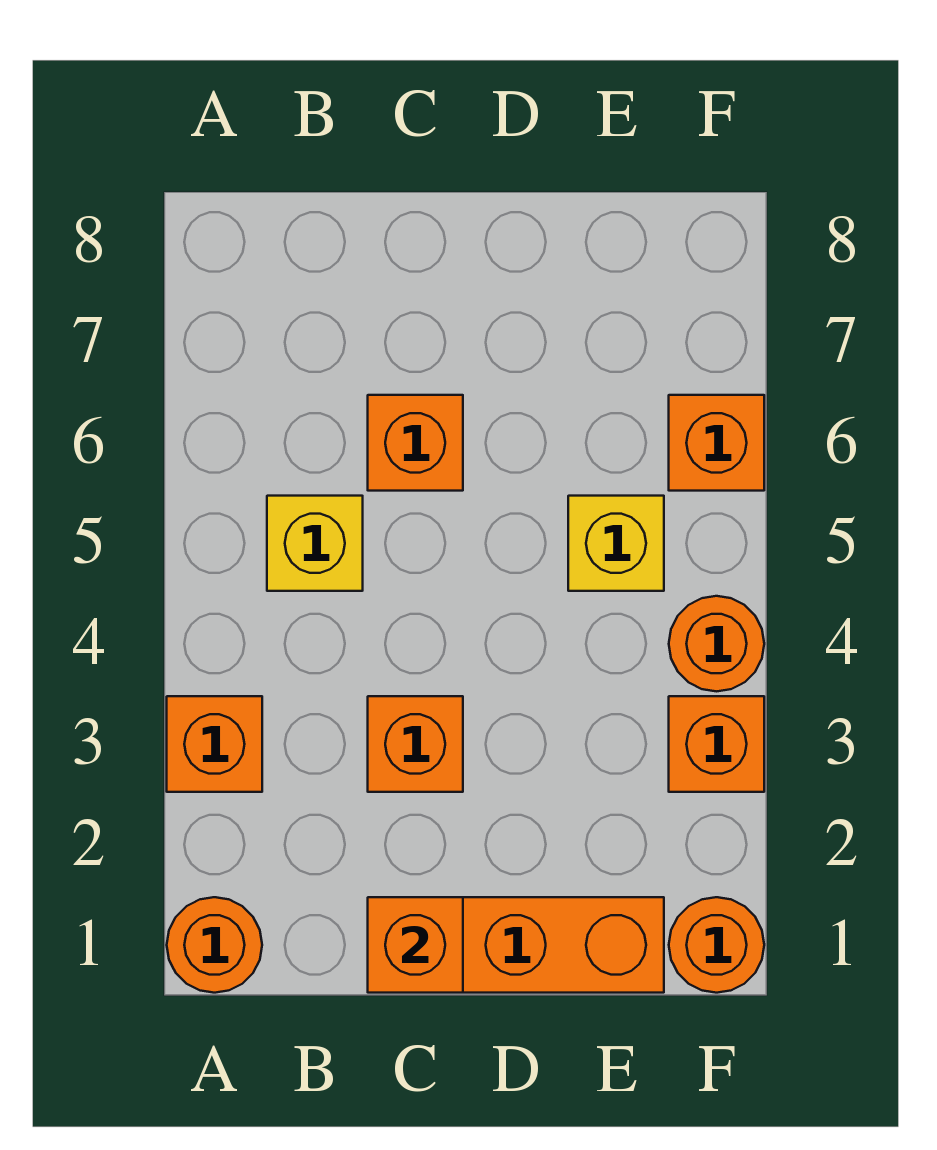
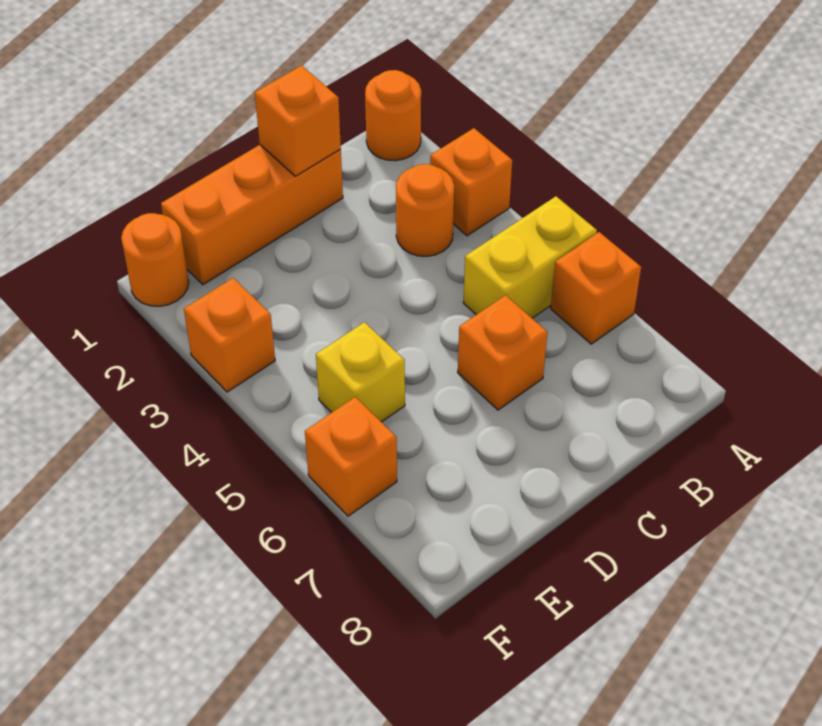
yellow brick B5 level 1 -> yellow brick A5:B5 level 1
orange brick C3 level 1 -> orange brick A6 level 1
orange round brick F4 level 1 -> orange round brick B3 level 1

